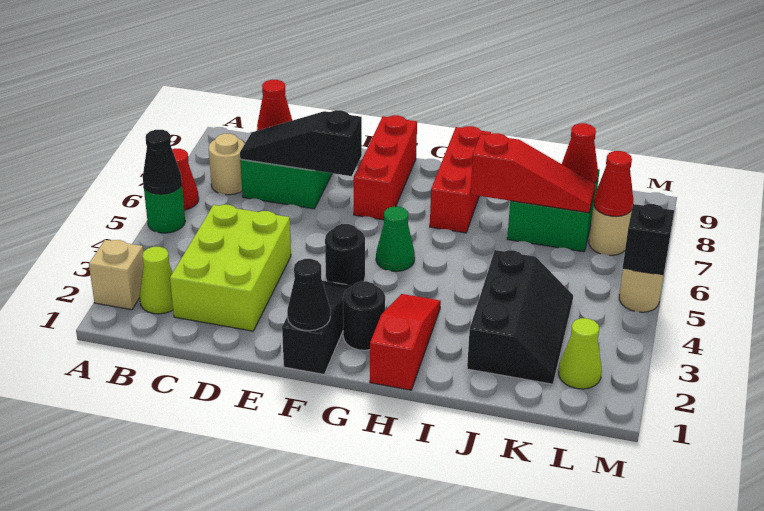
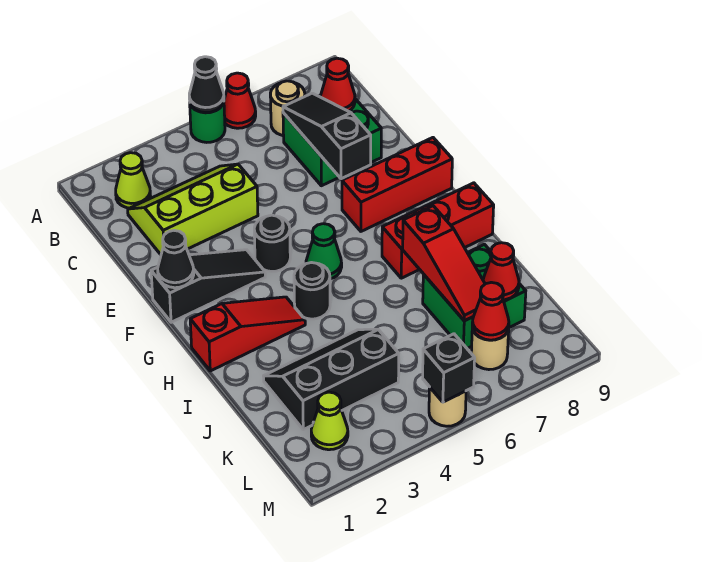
tan brick A2 level 1 -> none
lime brick C2:D4 level 1 -> lime slope C2:D4 level 1 top D
black round brick G2 level 1 -> black round brick H4 level 1
black slope J2:K4 level 1 top J -> black slope J2:K4 level 1 top K

